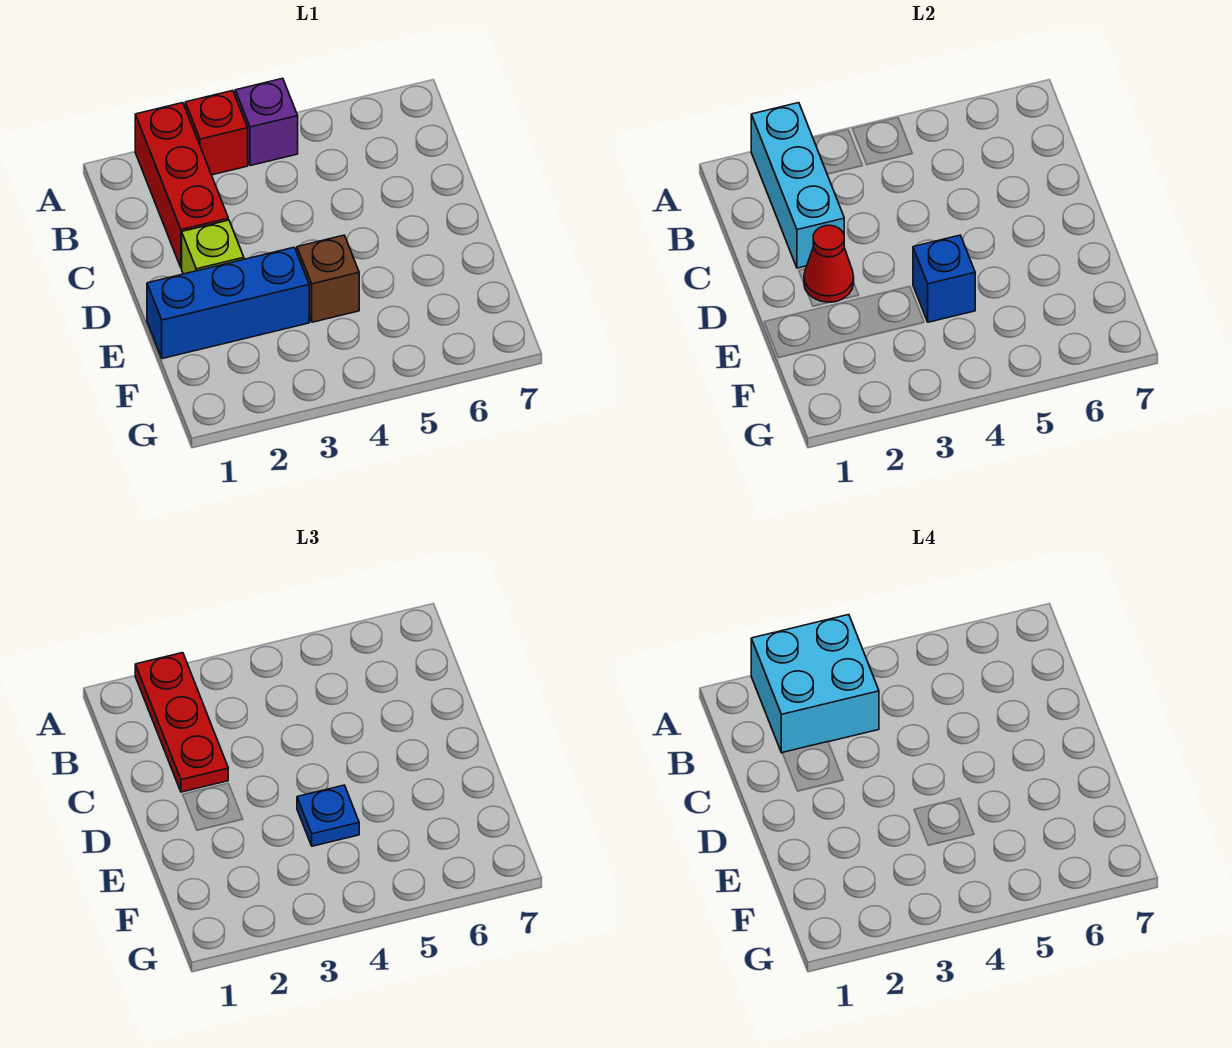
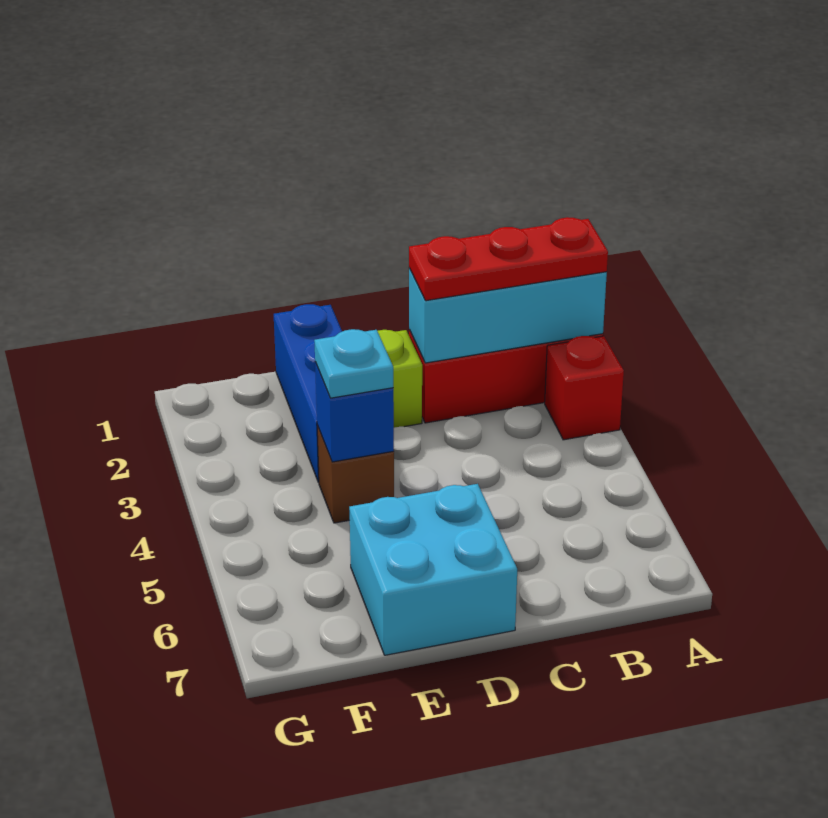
cyan brick A2:B3 level 4 -> cyan brick D6:E7 level 1
purple brick A4 level 1 -> none
red cone D2 level 2 -> none
blue plate E4 level 3 -> cyan plate E4 level 3

